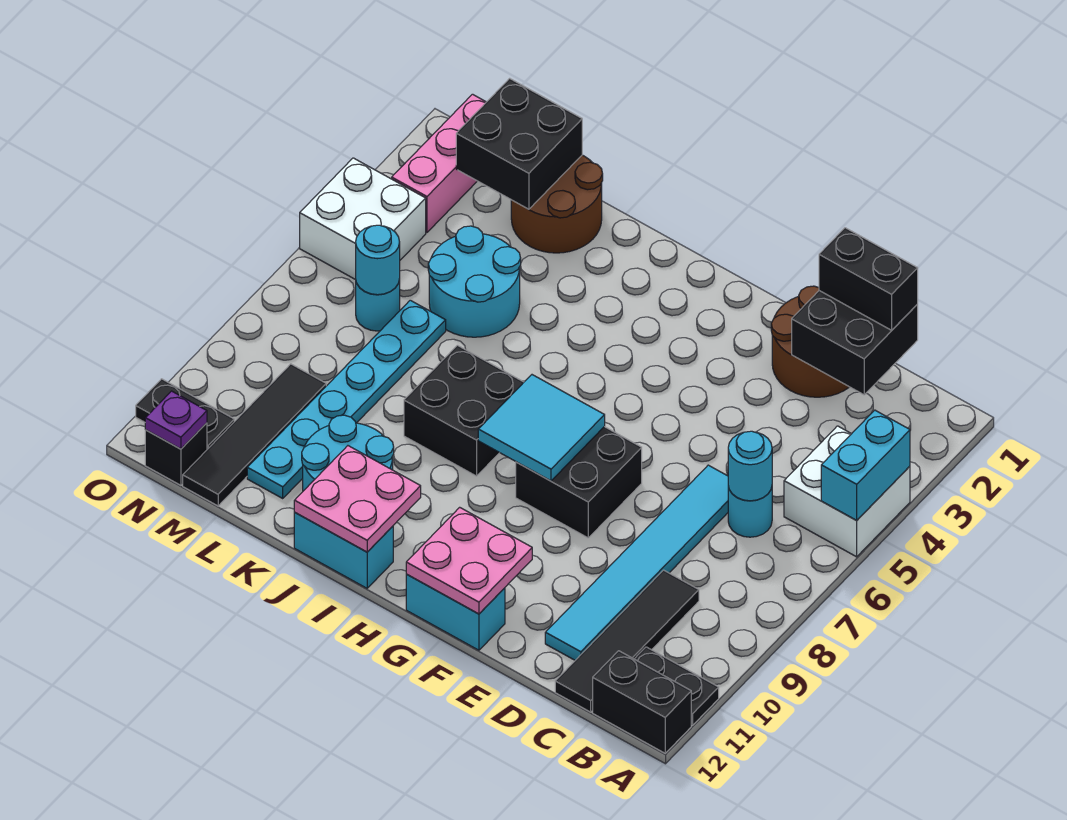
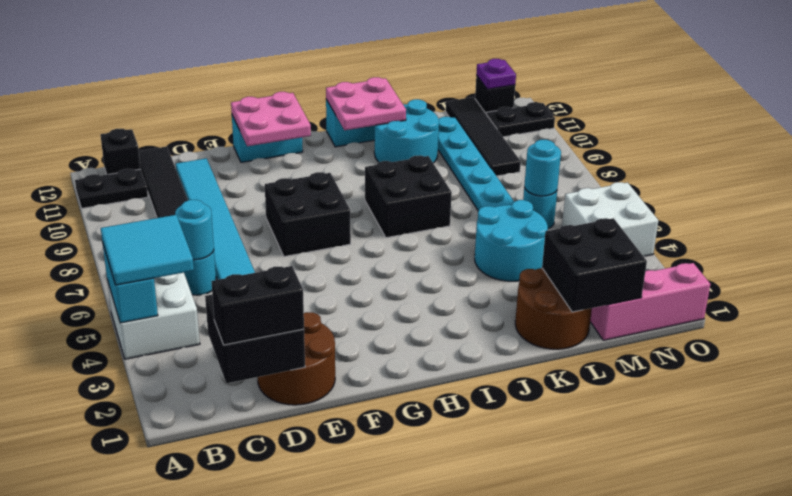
black brick A12:B12 level 1 -> black brick B12 level 1
cyan tile G7:H8 level 2 -> cyan tile A4:B5 level 3
pink brick N1:N3 level 1 -> pink brick M1:O1 level 1

